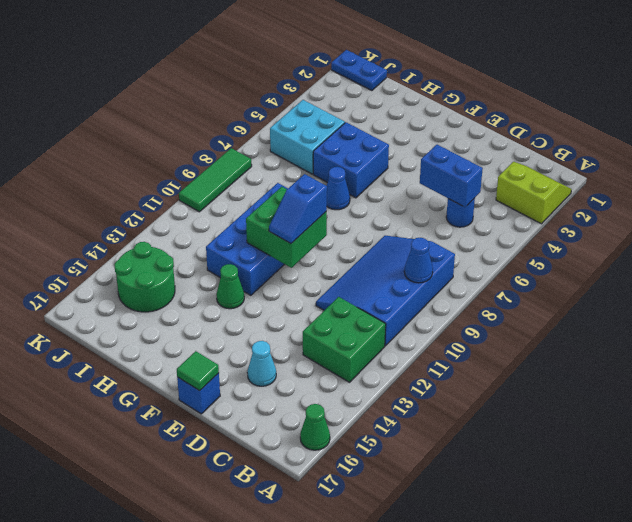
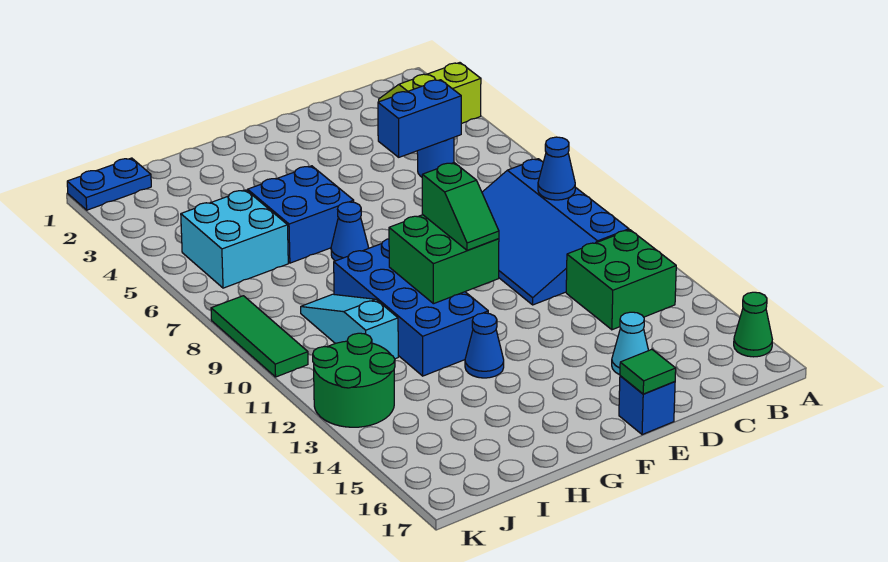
blue slope F10:F11 level 3 top 10 -> green slope F10:F11 level 3 top 10
green cone G13 level 1 -> blue cone G13 level 1
none -> cyan slope I9:I11 level 1 top 11
green round brick I14:J15 level 1 -> green round brick J12:K13 level 1

